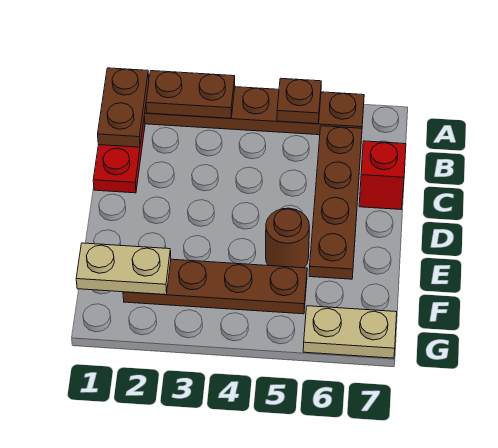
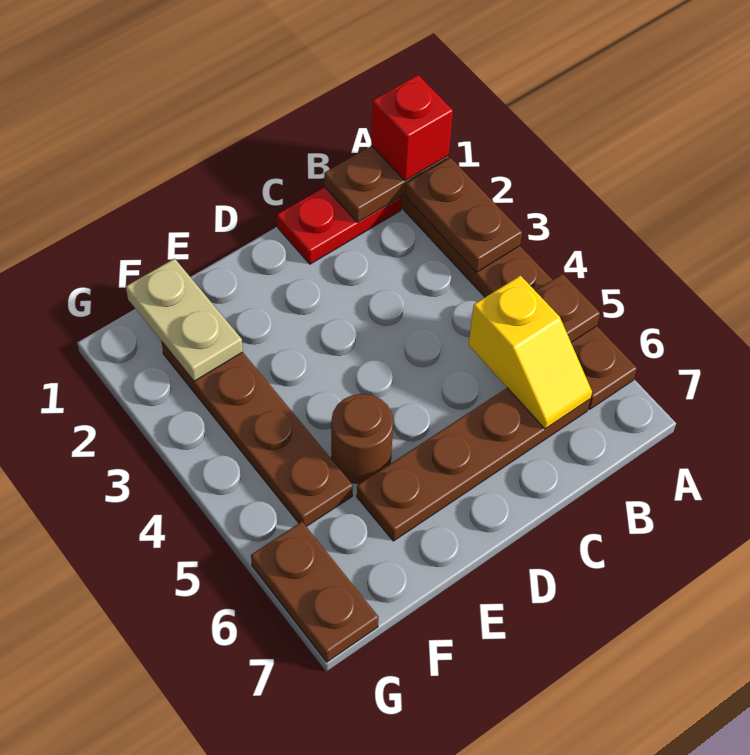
none -> yellow slope B5:B6 level 2 top 5
red brick C7 level 1 -> red brick A1 level 3
tan plate G6:G7 level 1 -> brown plate G6:G7 level 1

